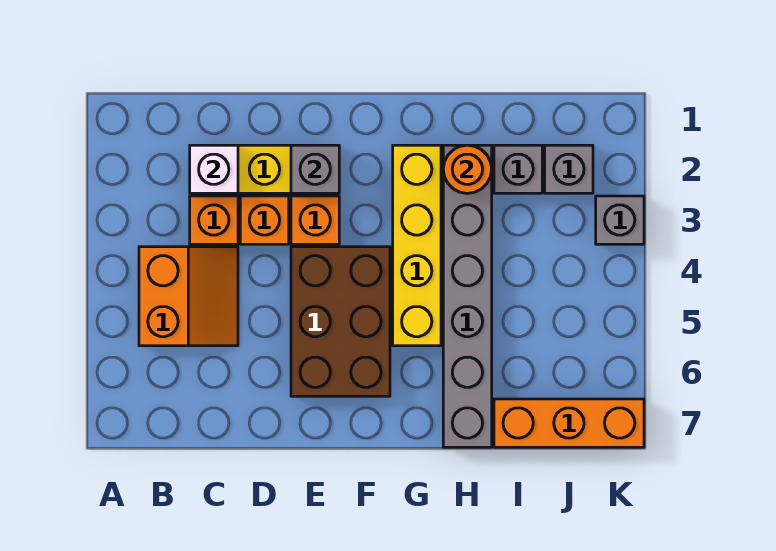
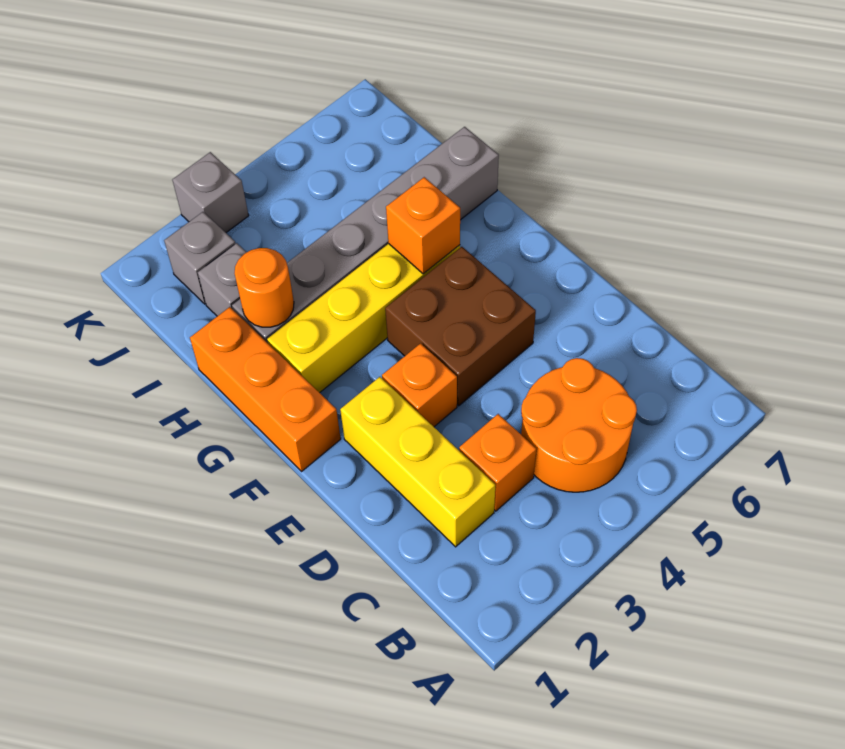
orange slope B4:C5 level 1 top B -> orange round brick B4:C5 level 1
white brick C2 level 2 -> none
orange brick D3 level 1 -> orange brick G5 level 2
grey brick E2 level 2 -> none
brown brick E4:F6 level 1 -> brown brick E4:F5 level 1
orange brick I7:K7 level 1 -> orange brick F1:H1 level 1

